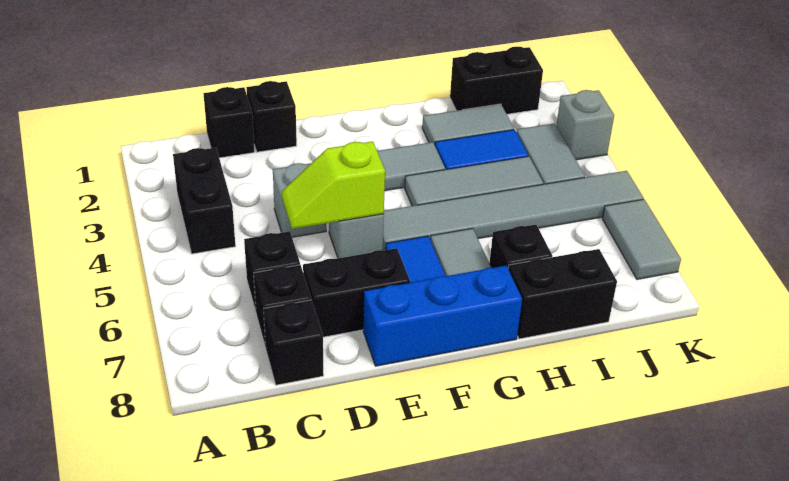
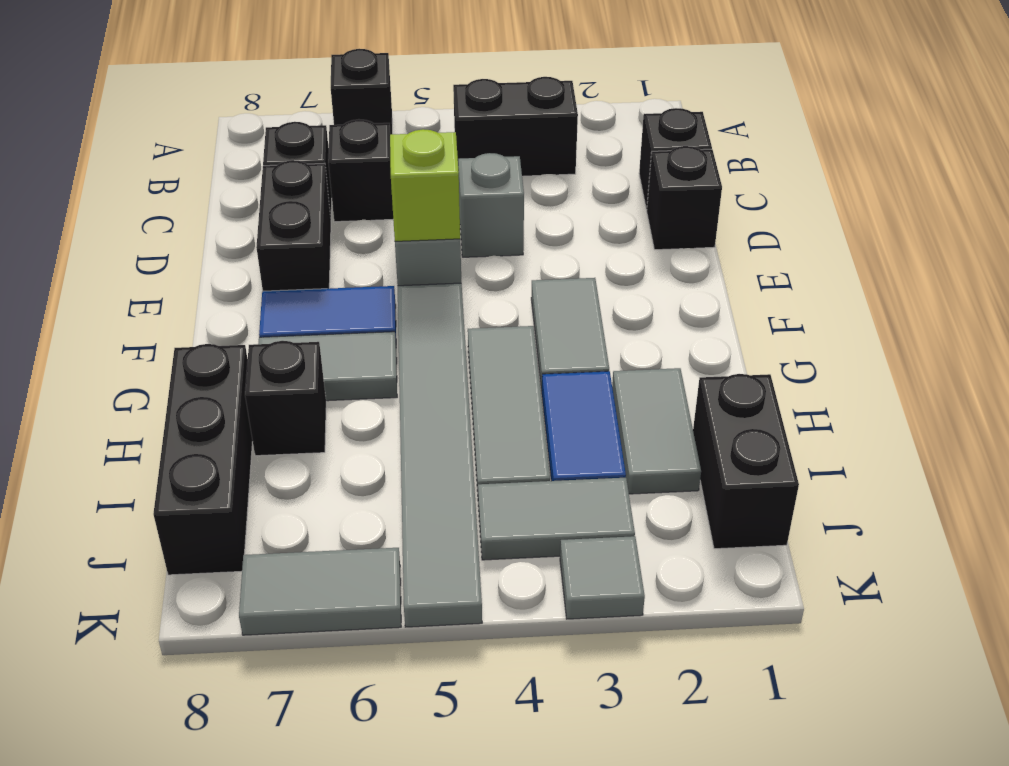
black brick C8 level 1 -> black brick A6 level 1
blue brick E8:G8 level 1 -> none
black brick H8:I8 level 1 -> black brick H8:J8 level 1
grey brick K3 level 1 -> grey tile K3 level 1

